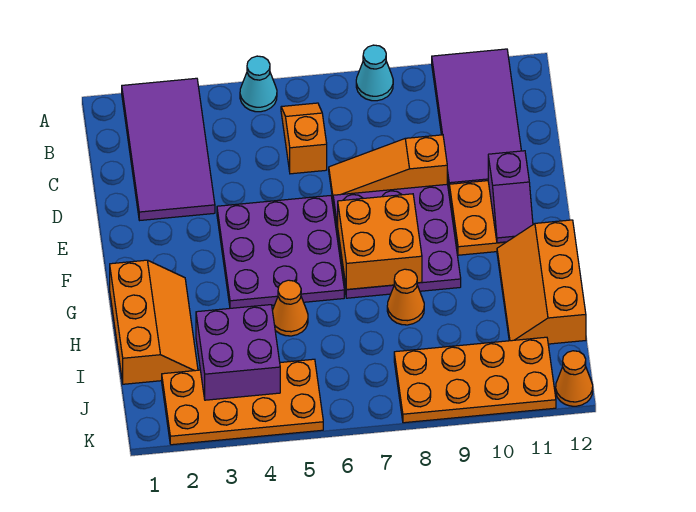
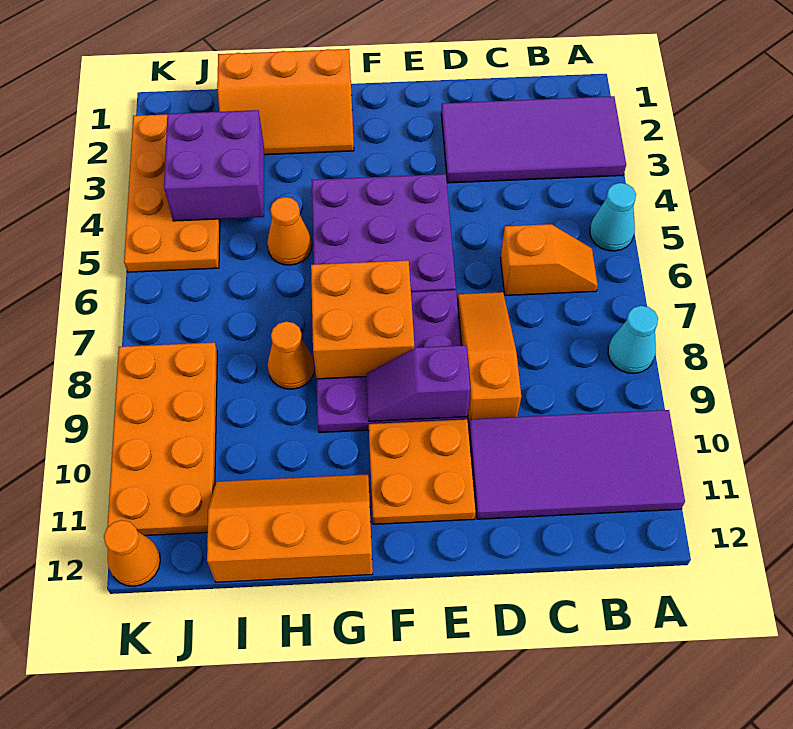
purple slope E11:F11 level 2 top E -> purple slope E9:F9 level 2 top E

